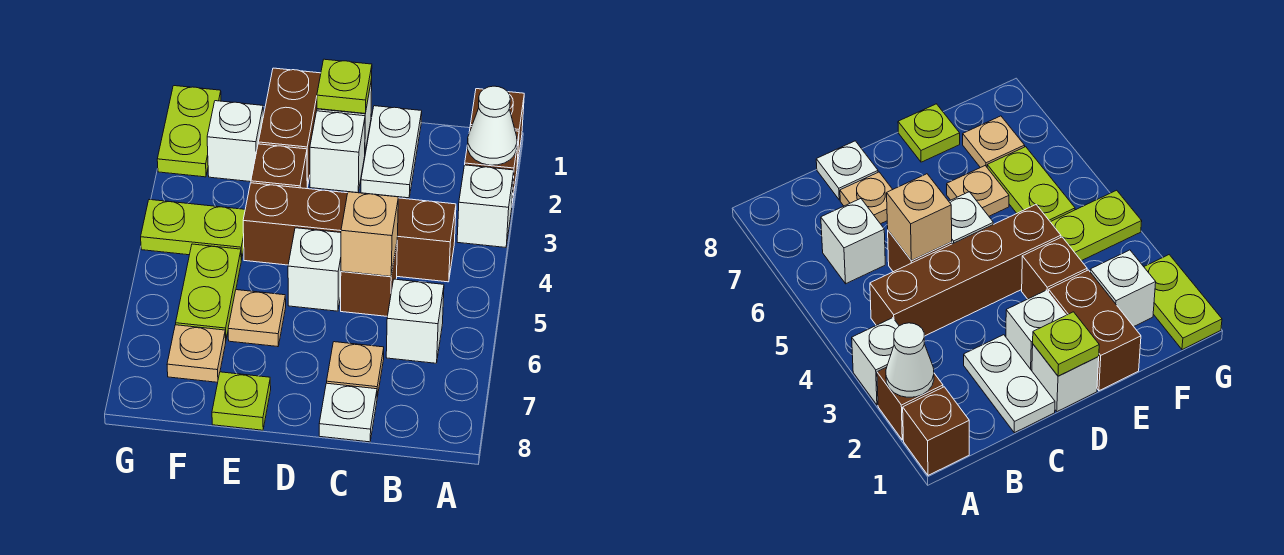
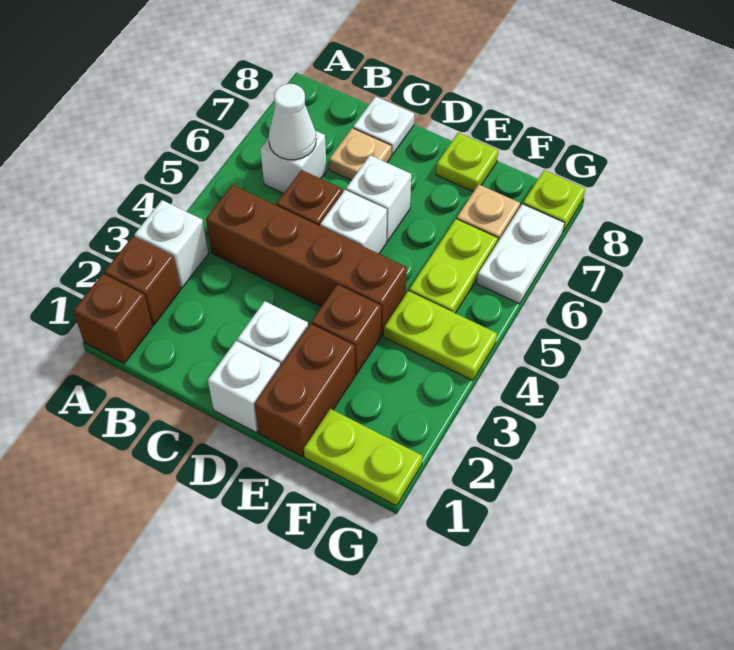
white cone A2 level 2 -> white cone B6 level 2
white plate C1:C2 level 1 -> white plate G6:G7 level 1
tan brick C5 level 2 -> none
lime plate D1 level 2 -> lime plate G8 level 1
tan plate E6 level 1 -> none
white brick F2 level 1 -> white brick D6 level 1
lime plate G1:G2 level 1 -> lime plate F1:G1 level 1

